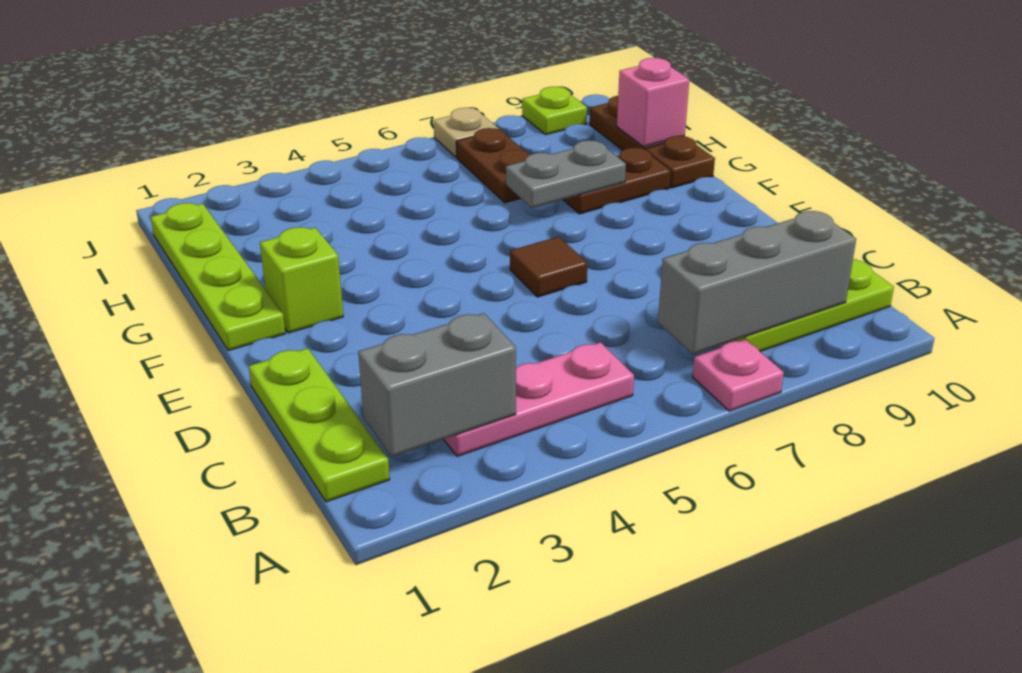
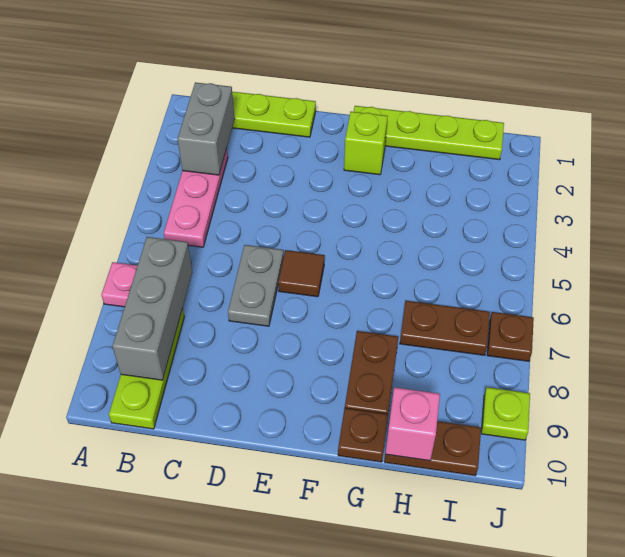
grey plate G7:G8 level 2 -> grey plate D6:D7 level 1
tan plate J7 level 1 -> brown plate J7 level 1

